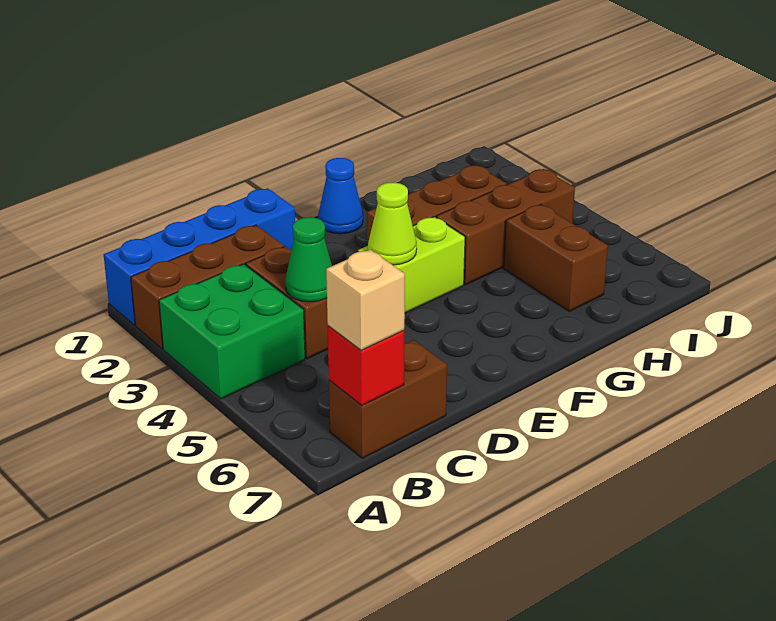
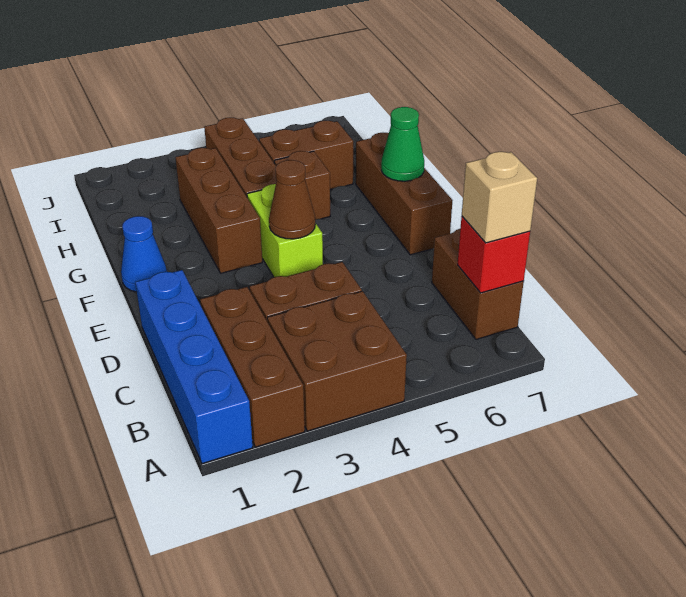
green brick A3:B4 level 1 -> brown brick A3:B4 level 1
green cone C4 level 2 -> green cone F7 level 2
lime cone E4 level 2 -> brown cone E4 level 2
none -> brown brick E7:G7 level 1
none -> brown brick G5 level 1

